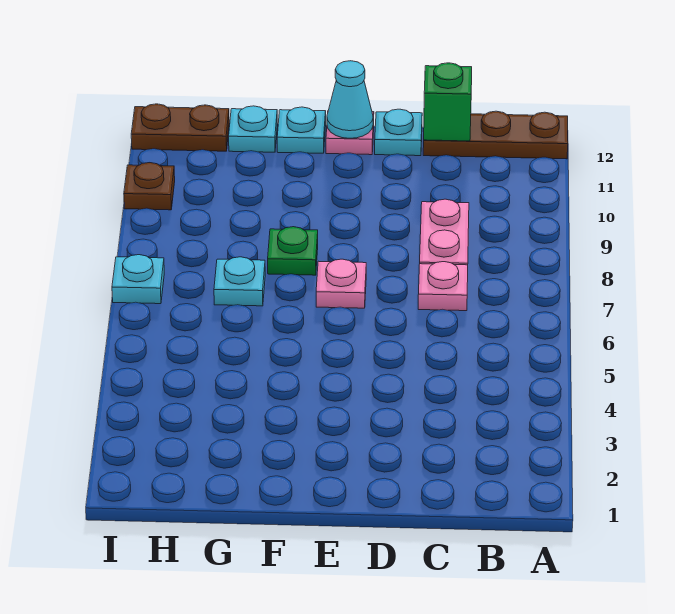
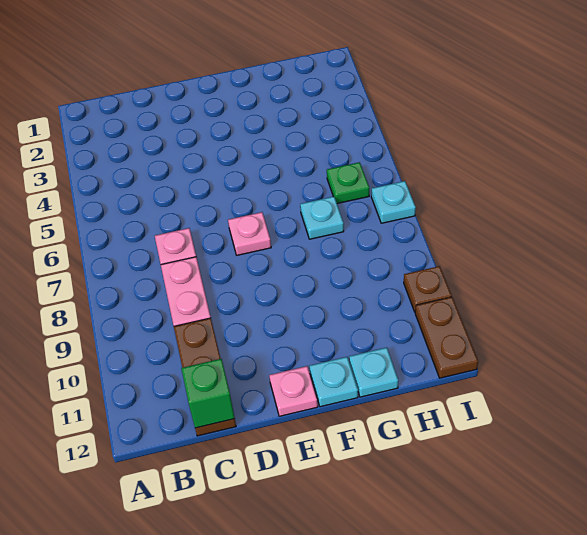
brown plate A12:C12 level 1 -> brown plate C10:C12 level 1
cyan plate D12 level 1 -> none
cyan cone E12 level 2 -> none
green plate F8 level 1 -> green plate H6 level 1
brown plate H12:I12 level 1 -> brown plate I11:I12 level 1

